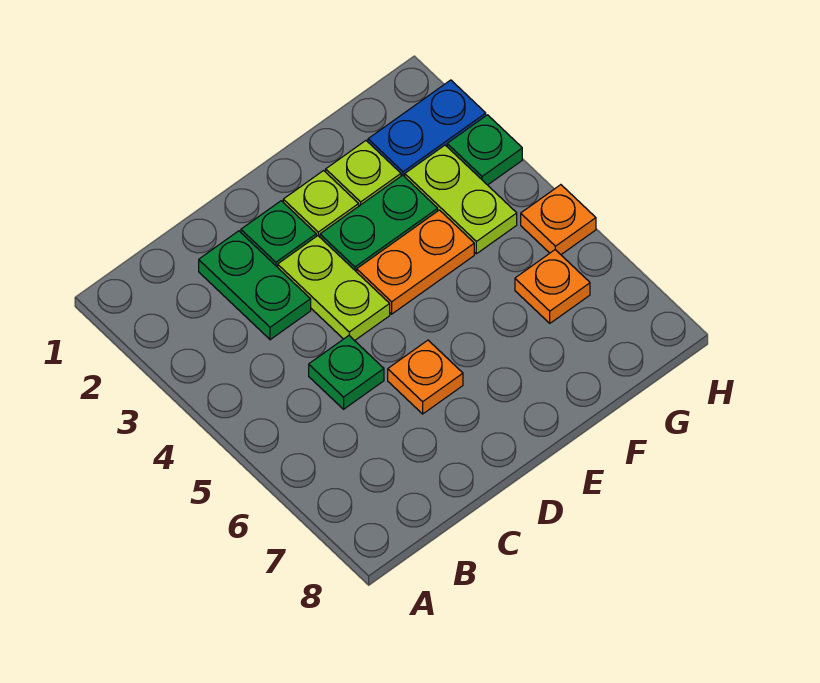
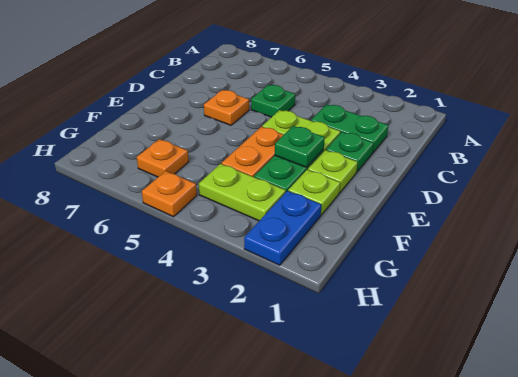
green plate H3 level 1 -> green plate E3 level 2

